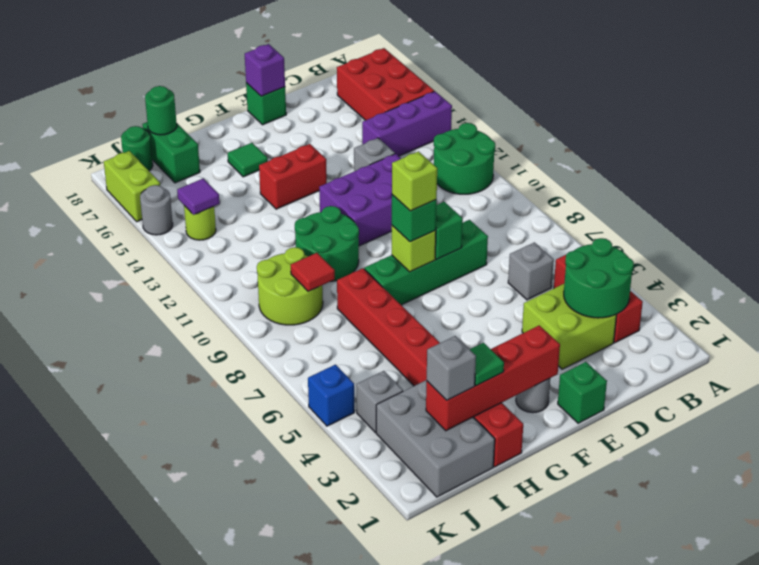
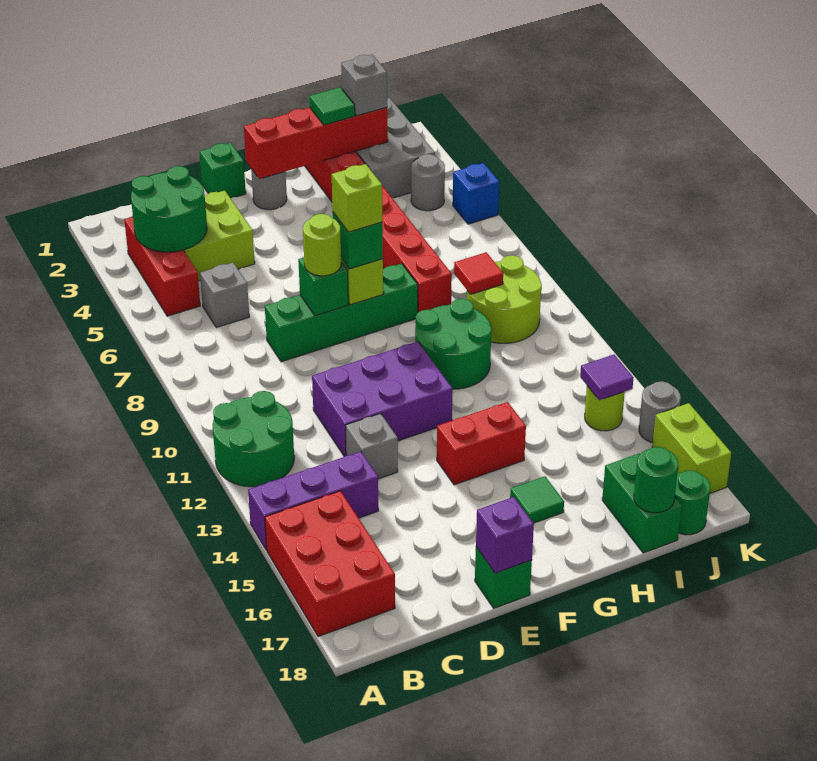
none -> lime round brick E8 level 3
grey brick J4 level 1 -> grey round brick J4 level 1

